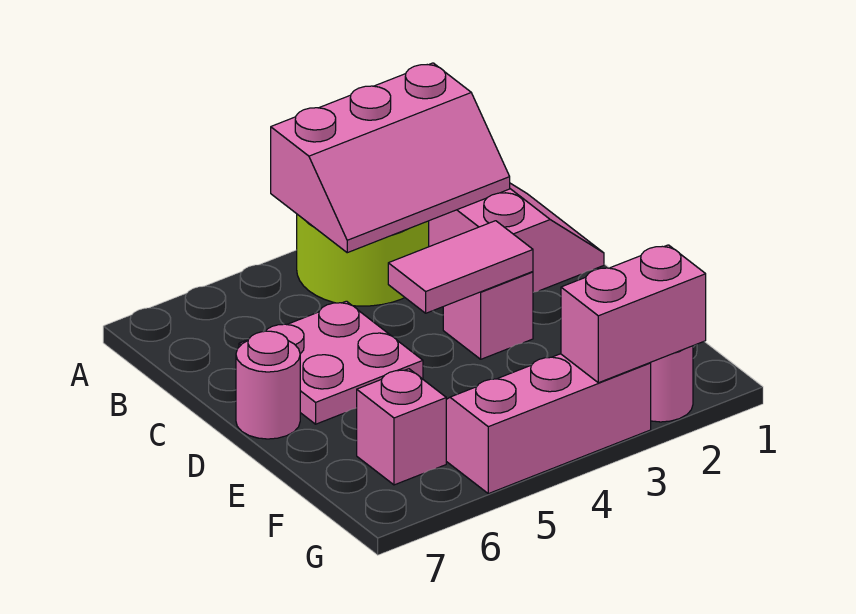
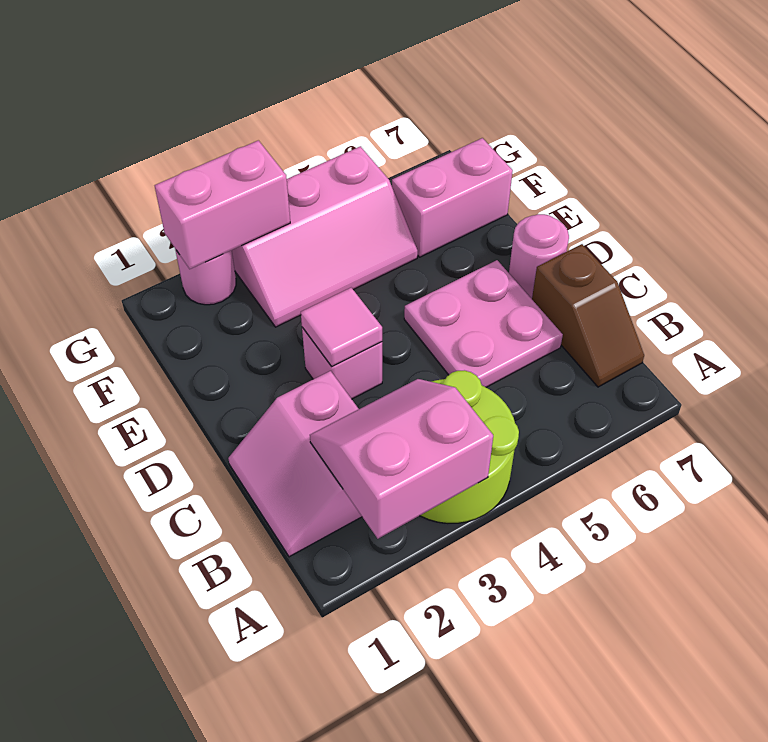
pink slope A2:B4 level 2 top A -> pink slope A2:B3 level 2 top A
none -> brown slope B7:C7 level 1 top C
pink tile D3:D4 level 2 -> pink tile D3 level 2
pink brick F6 level 1 -> pink brick F6:F7 level 1

